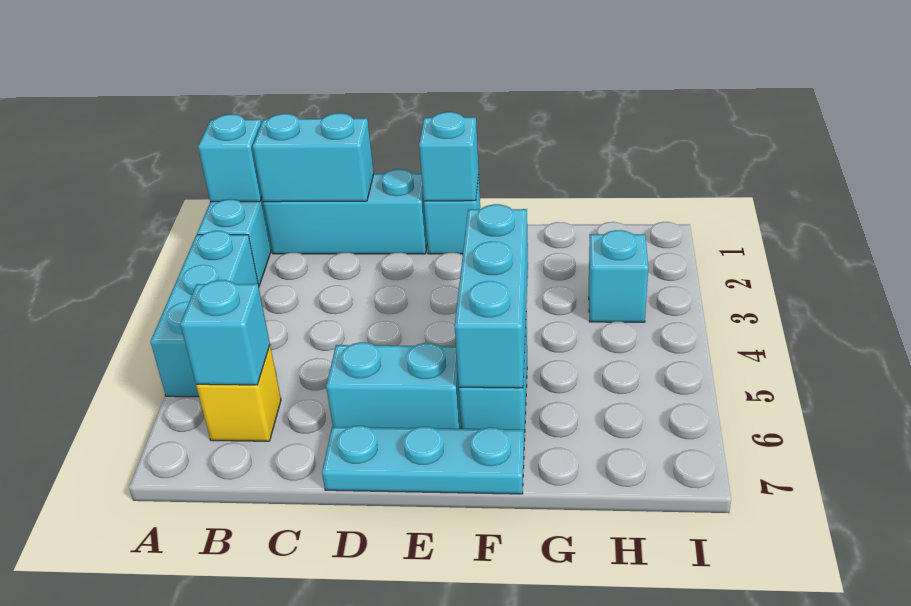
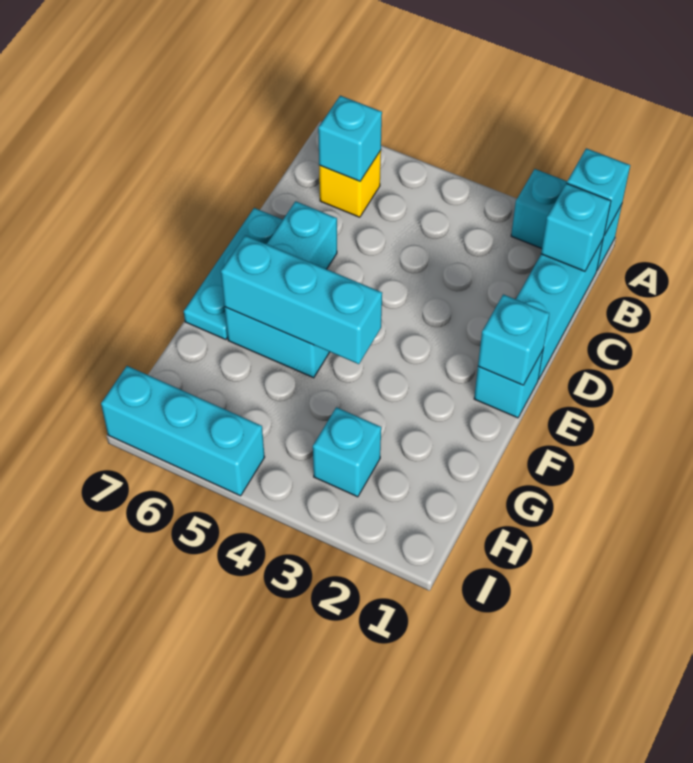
cyan brick A3:A5 level 1 -> cyan brick I5:I7 level 1
cyan brick B1:C1 level 2 -> cyan brick B1 level 2

